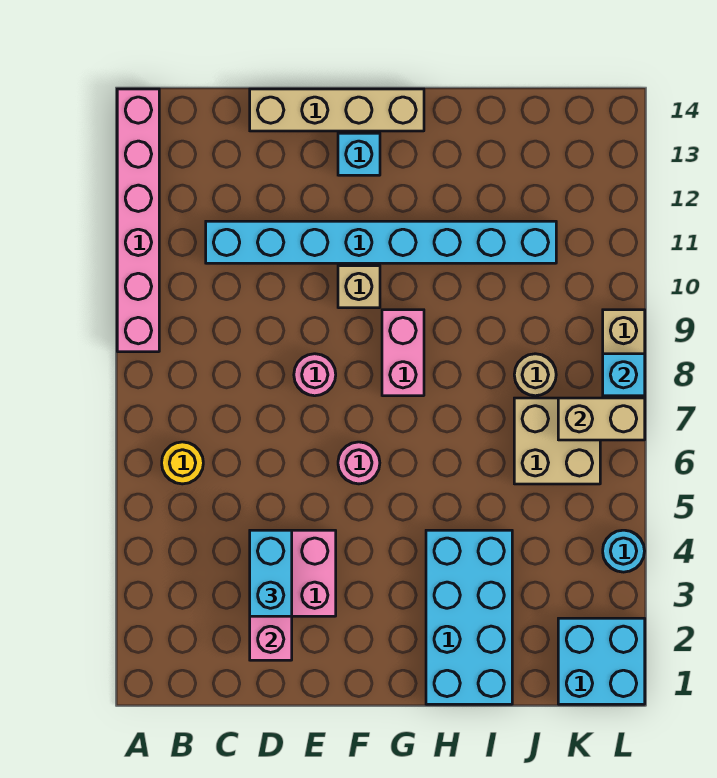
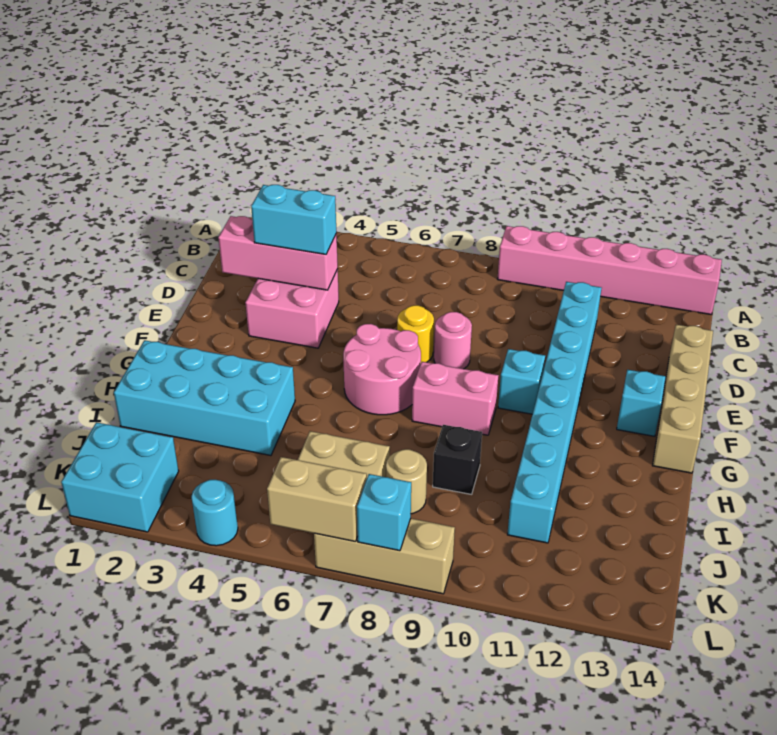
yellow round brick B6 level 1 -> yellow round brick E7 level 1
pink round brick F6 level 1 -> pink round brick F6:G7 level 1
tan brick F10 level 1 -> cyan brick F10 level 1
none -> black brick I9 level 1
tan brick K7:L7 level 2 -> tan brick L6:L7 level 2

